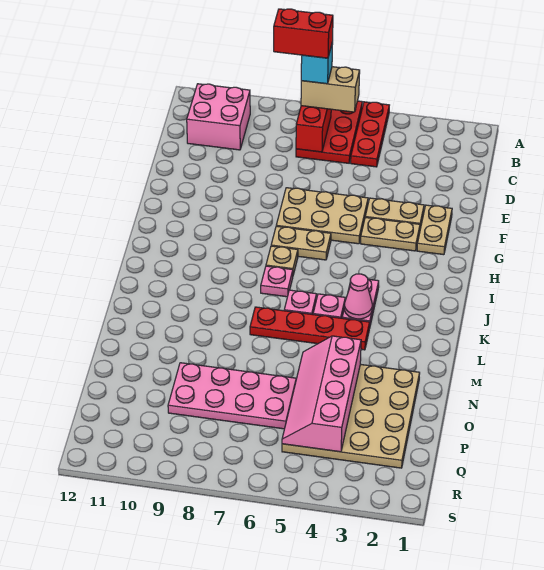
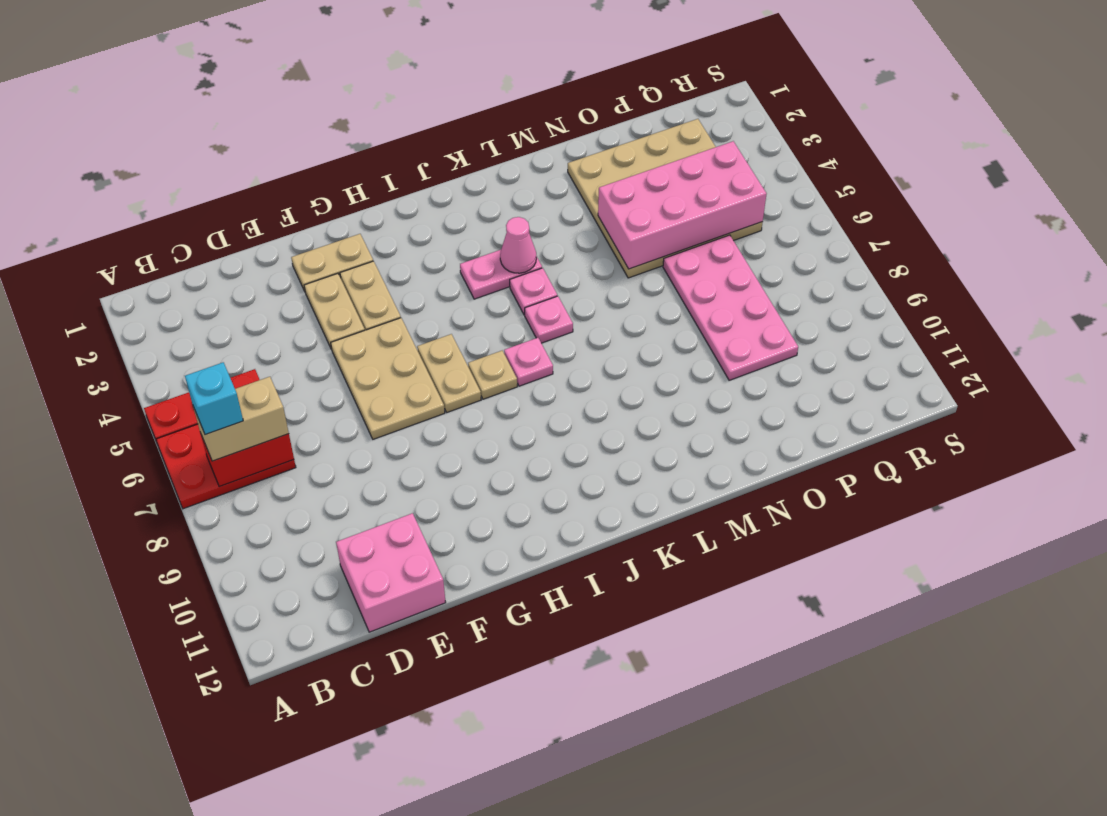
tan brick B6:B7 level 3 -> tan brick B7:C7 level 3
red brick B7:B8 level 5 -> none
pink brick B10:C11 level 1 -> pink brick D11:E12 level 1
red plate L4:L7 level 1 -> none
pink slope N4:Q5 level 2 top 4 -> pink brick N4:Q5 level 2

